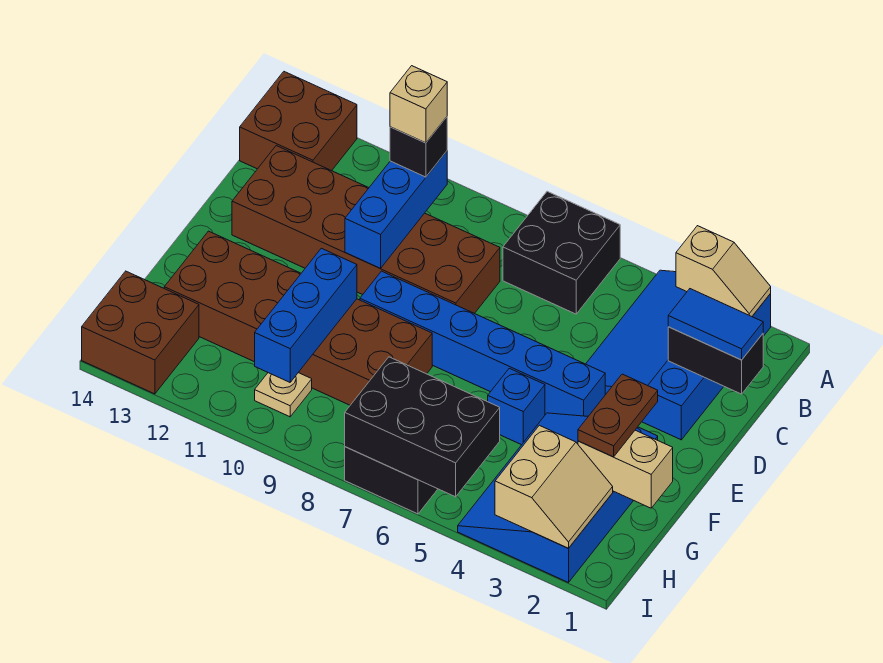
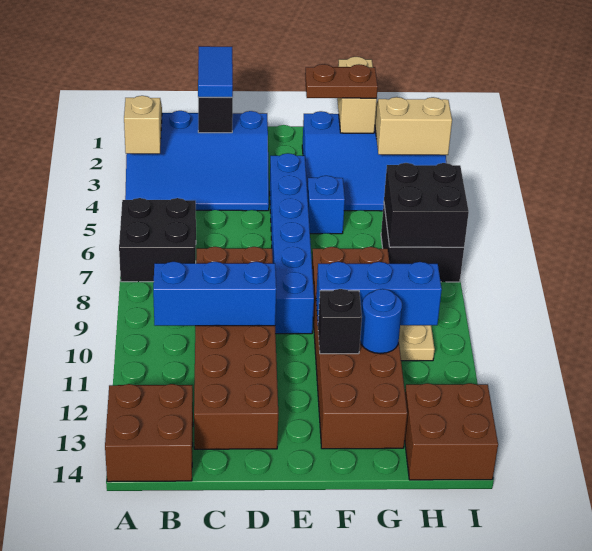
black brick B10 level 3 -> black brick F11 level 2
tan brick B10 level 4 -> none
none -> blue round brick G11 level 2
black brick H5:I7 level 2 -> black brick H6:I7 level 2

